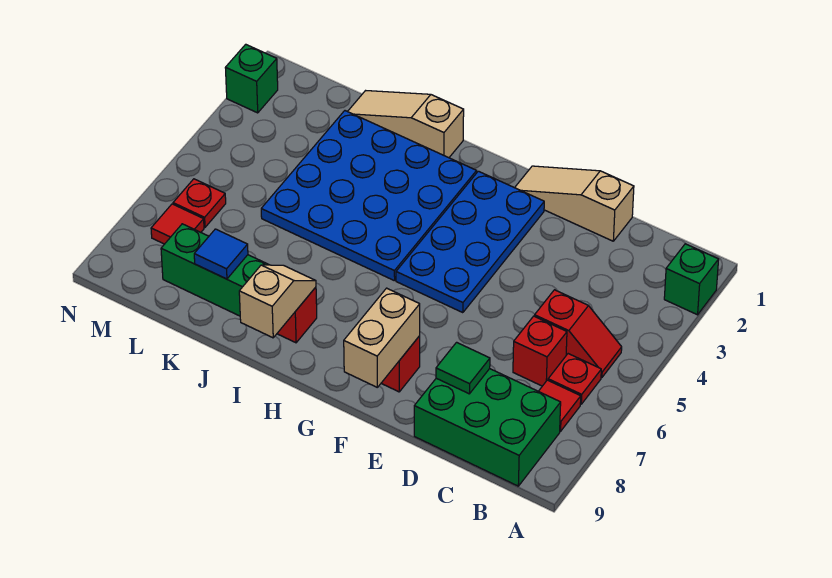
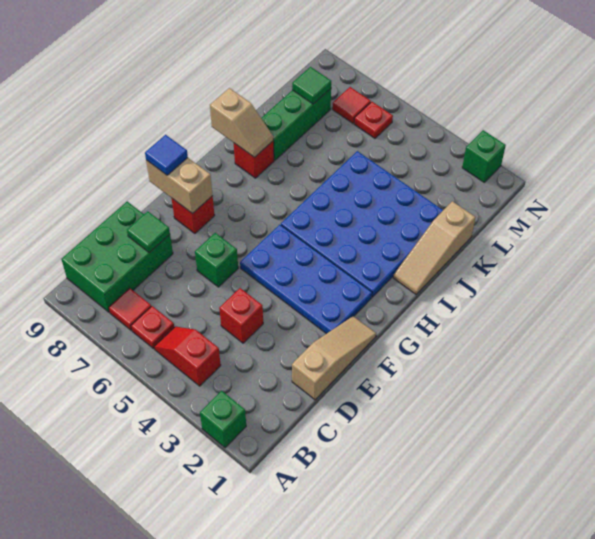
red slope B5:C5 level 1 top C -> red slope B4:B5 level 1 top 4
red brick C6 level 1 -> red brick D4 level 1
none -> green brick E6 level 1
tan slope I1:K1 level 1 top I -> tan slope I1:K1 level 1 top K
blue tile K8 level 2 -> blue tile F9 level 3
none -> green tile L8 level 2

